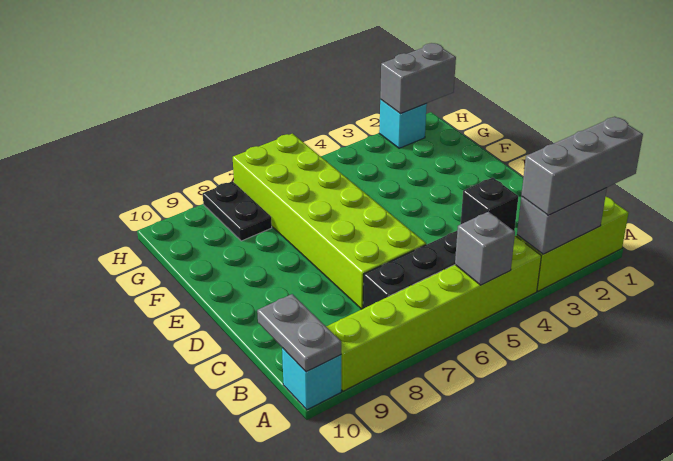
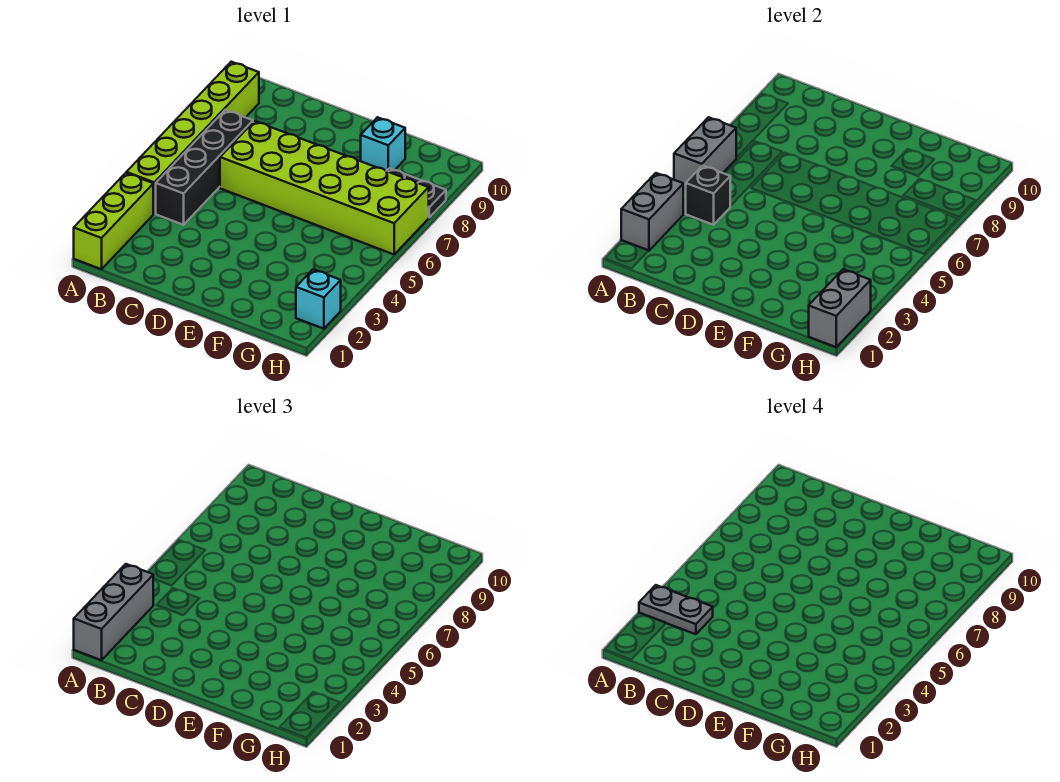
grey brick A5 level 2 -> grey brick A5:A6 level 2
cyan brick A10 level 1 -> cyan brick F9 level 1
grey plate A10:B10 level 2 -> grey plate A3:B3 level 4

